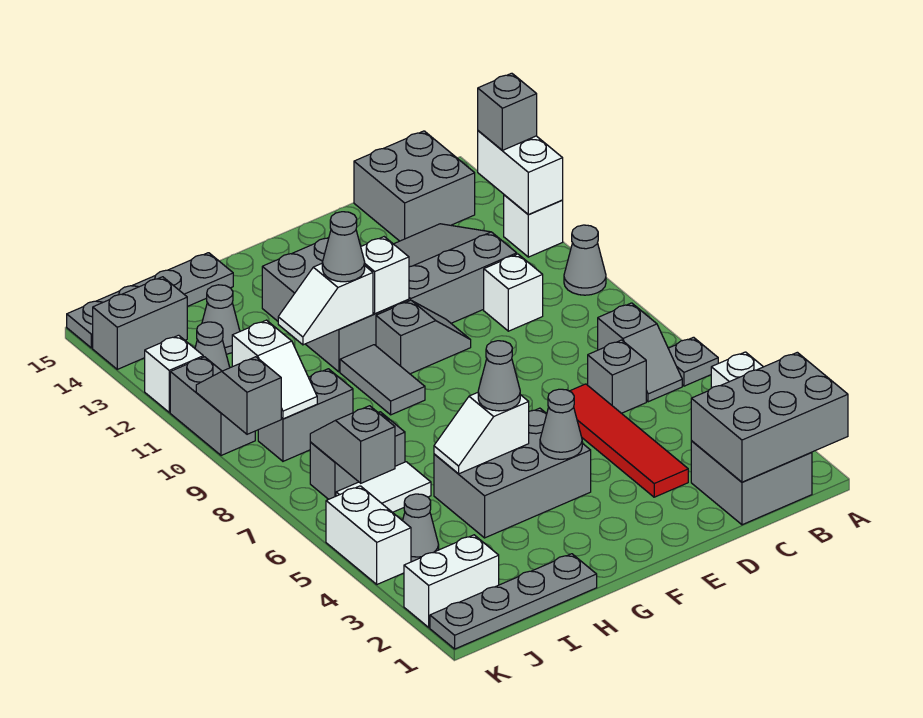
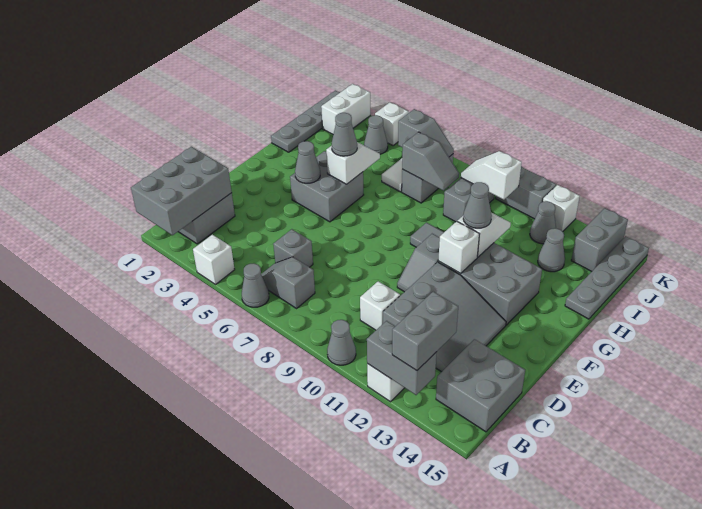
grey plate A6 level 1 -> grey cone A6 level 1
white brick A12:A13 level 2 -> grey brick A12:A13 level 2
grey brick A13 level 3 -> grey brick A13:B13 level 3
red tile D3:D6 level 1 -> none
grey brick F4:H5 level 1 -> grey brick F4:G5 level 1
white brick K4:K5 level 1 -> white brick K4 level 1
grey slope K9:K10 level 2 top 9 -> grey slope I7:I8 level 2 top 7

